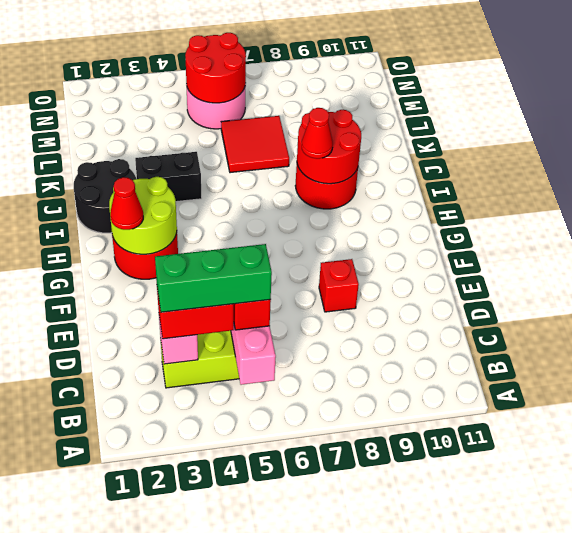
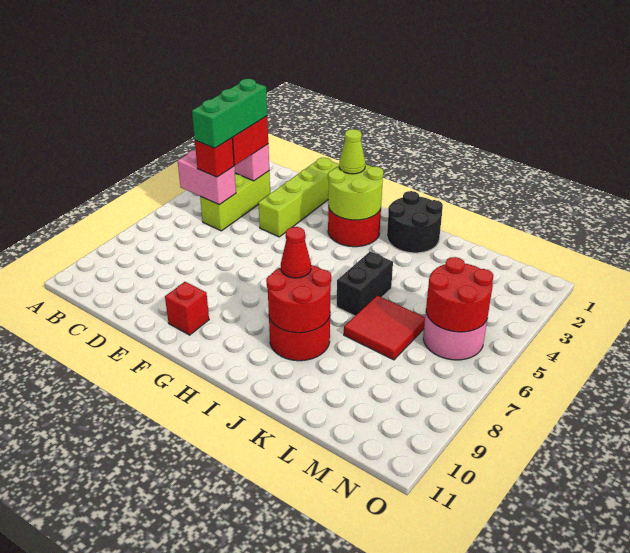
none -> lime brick E1:E4 level 1
red brick E8 level 1 -> red brick F10 level 1
red cone G2 level 3 -> lime cone G2 level 3
black brick J3:J4 level 1 -> black brick J5:J6 level 1

